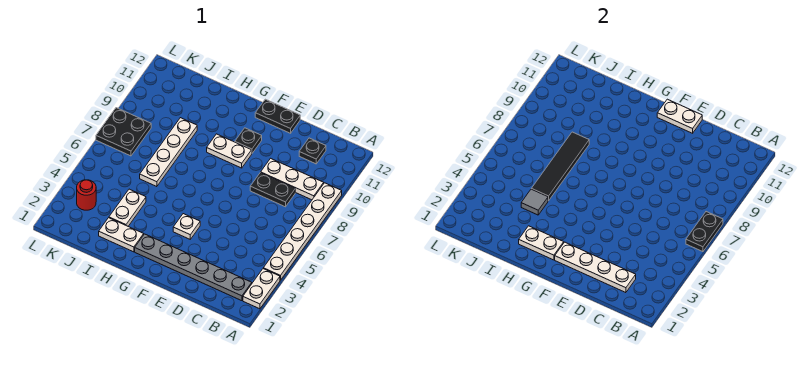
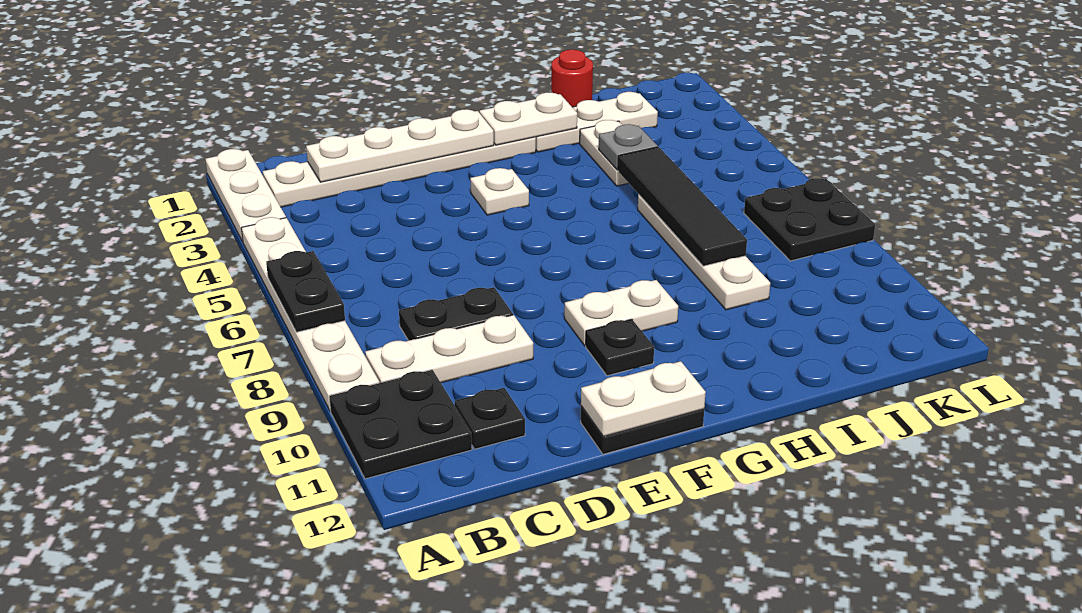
white plate A2:A3 level 1 -> white plate A1:A3 level 1
none -> black plate A10:B11 level 1
grey plate B2:G2 level 1 -> white plate B2:G2 level 1
white plate H2:I2 level 1 -> white plate H2:J2 level 1
grey tile I4 level 2 -> grey plate I4 level 2
red round brick K3 level 1 -> red round brick I1 level 1

